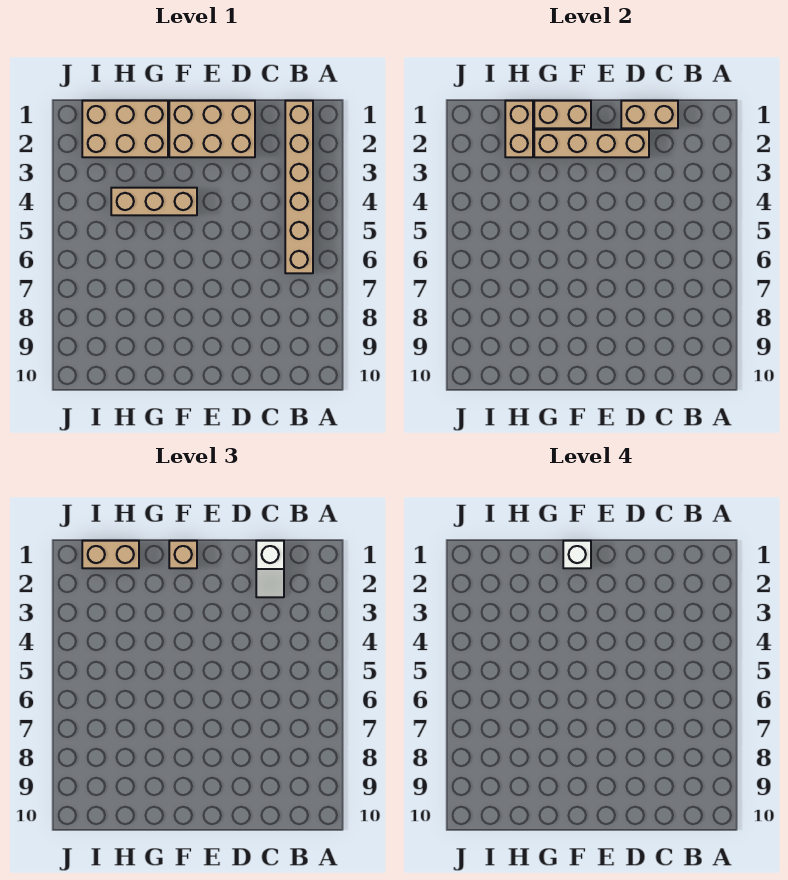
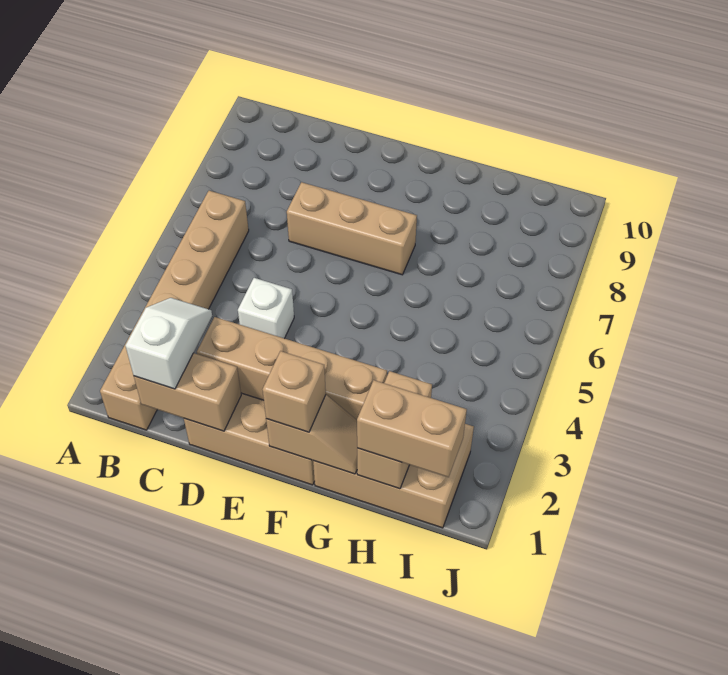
tan brick F1:G1 level 2 -> tan slope F1:G1 level 2 top F
white brick F1 level 4 -> white brick D4 level 1
tan brick F4:H4 level 1 -> tan brick D7:F7 level 1

